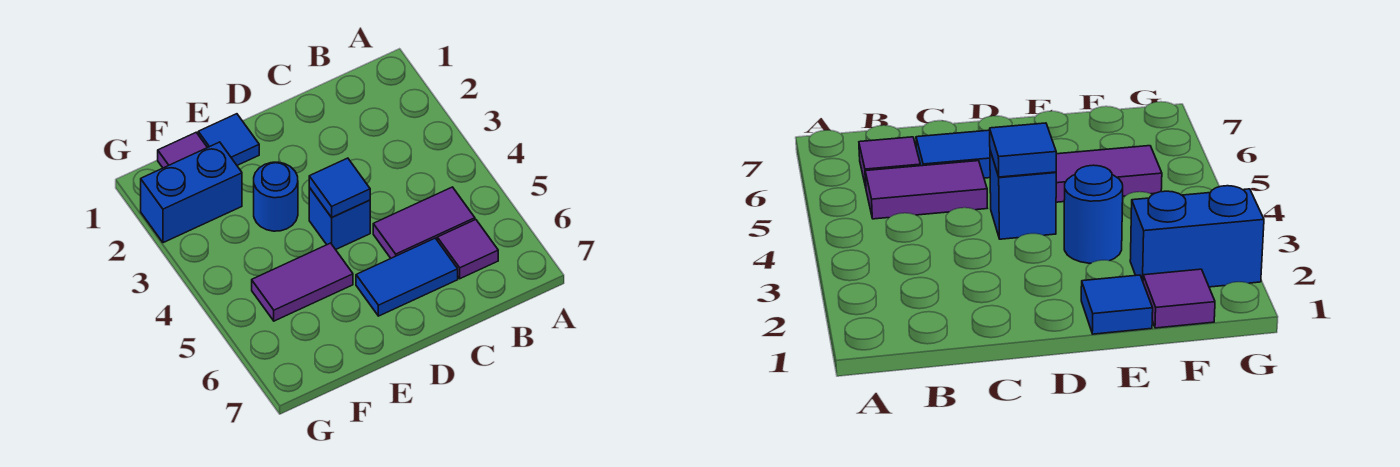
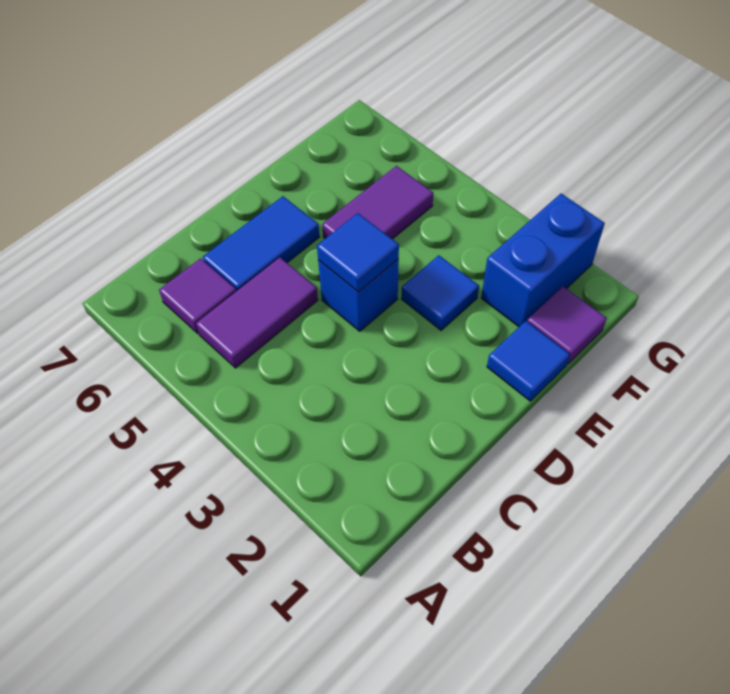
blue round brick E3 level 1 -> blue tile E3 level 1

